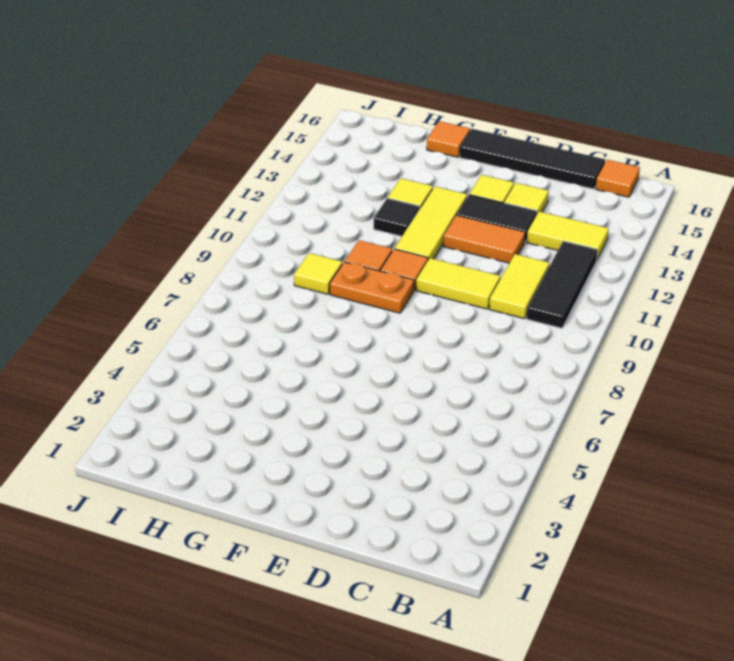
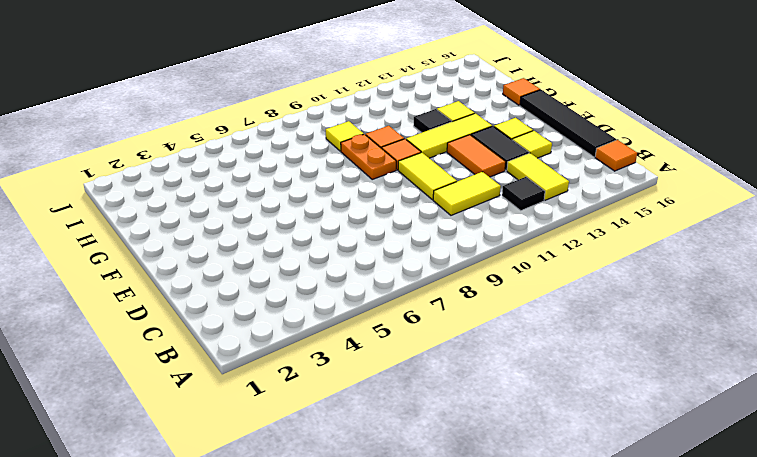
black tile B10:B12 level 1 -> black tile B12 level 1

